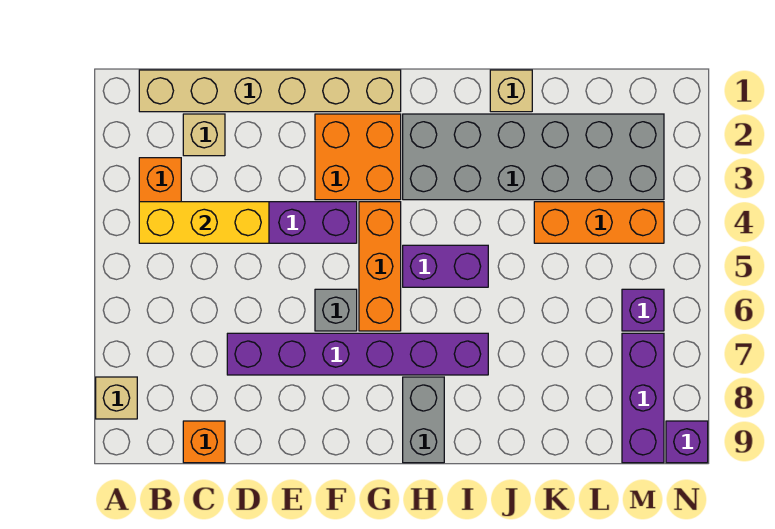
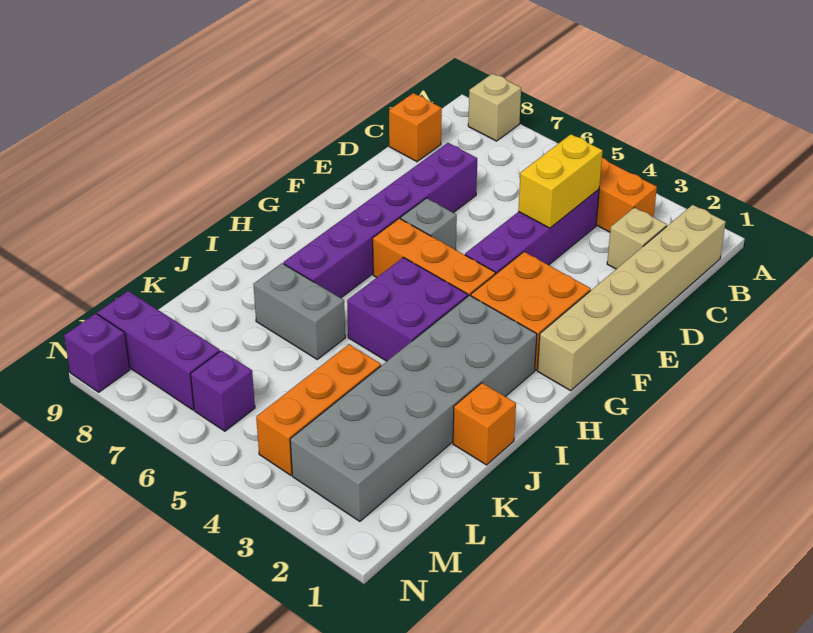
yellow brick B4:D4 level 2 -> yellow brick C4:D4 level 2
purple brick H5:I5 level 1 -> purple brick H4:I5 level 1
grey brick H8:H9 level 1 -> grey brick J6:J7 level 1
tan brick J1 level 1 -> orange brick J1 level 1

